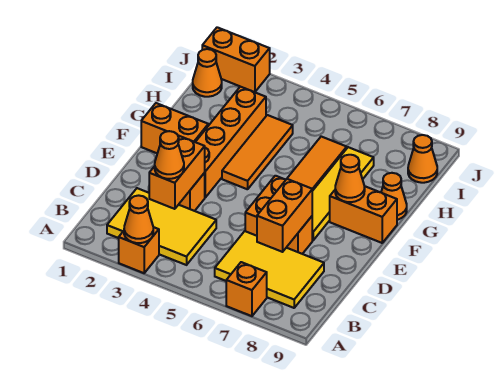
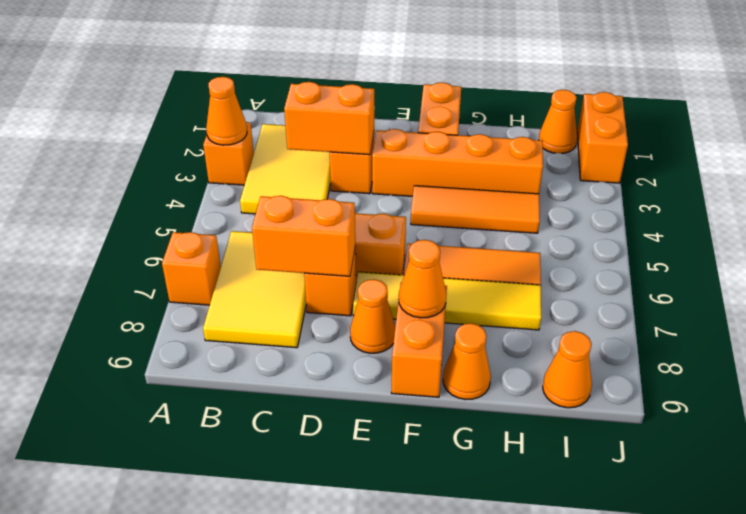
orange cone C3 level 3 -> orange cone E8 level 1

